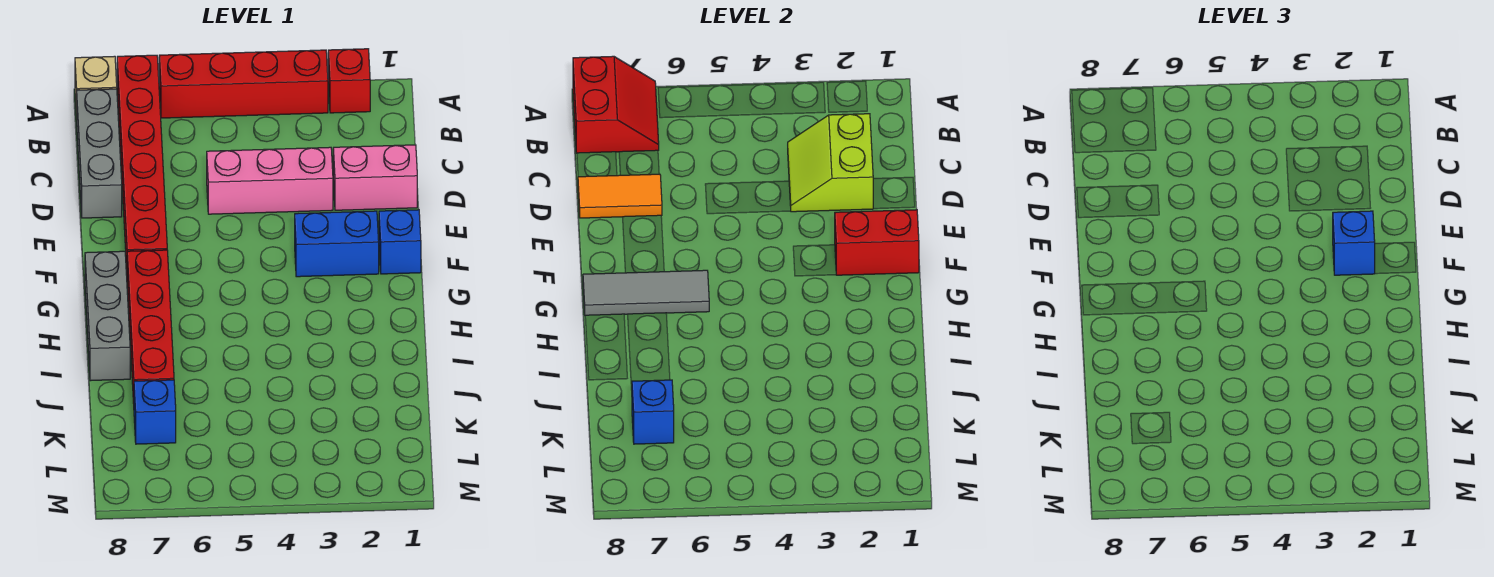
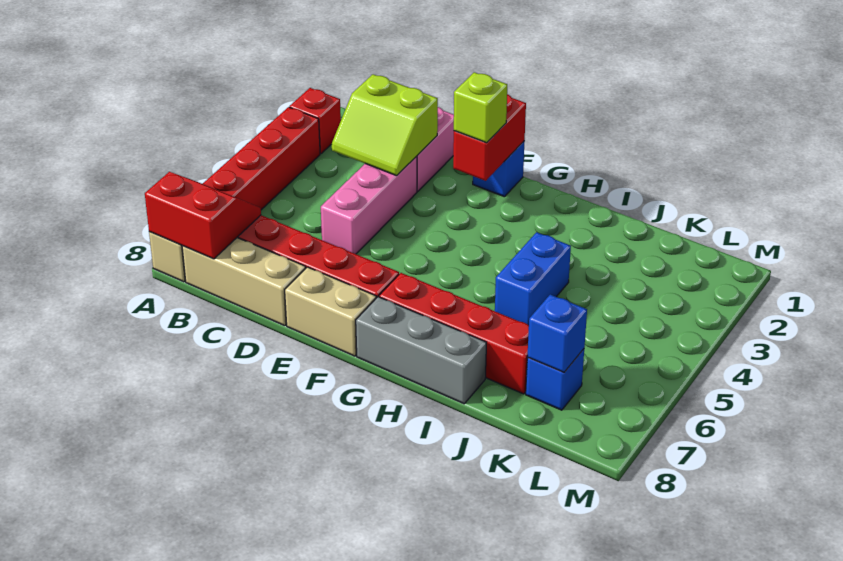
grey brick B8:D8 level 1 -> tan brick B8:D8 level 1
orange tile D7:D8 level 2 -> none
none -> tan brick E8:F8 level 1
blue brick F2:F3 level 1 -> blue brick I4:I5 level 1
blue brick F2 level 3 -> lime brick F2 level 3
grey tile G6:G8 level 2 -> none

